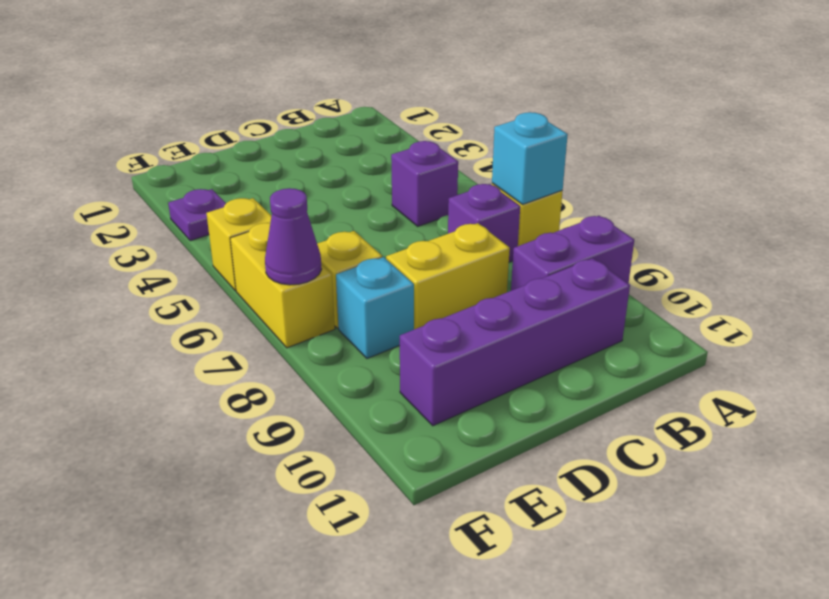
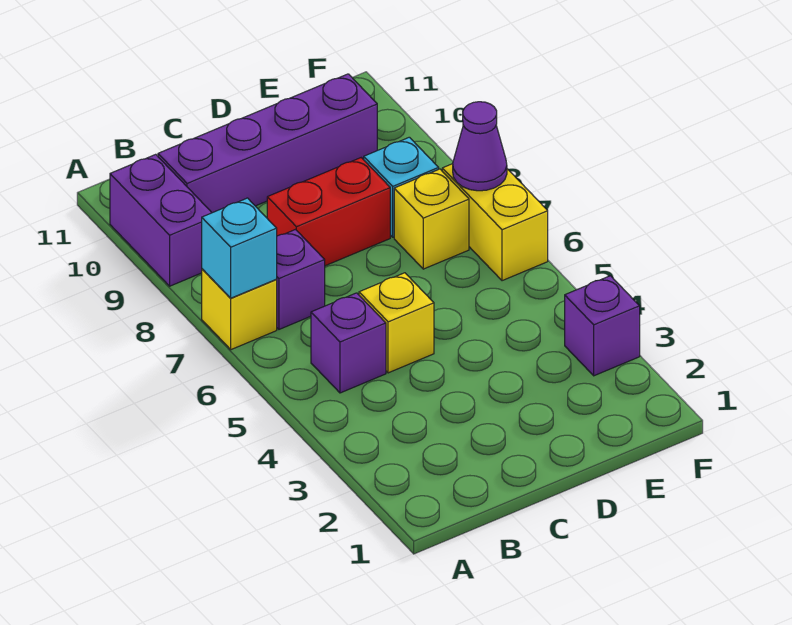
purple brick A9:B9 level 1 -> purple brick A9:A10 level 1
yellow brick C8:D8 level 1 -> red brick C8:D8 level 1
purple plate F3 level 1 -> purple brick F3 level 1
yellow brick F5 level 1 -> yellow brick C5 level 1

